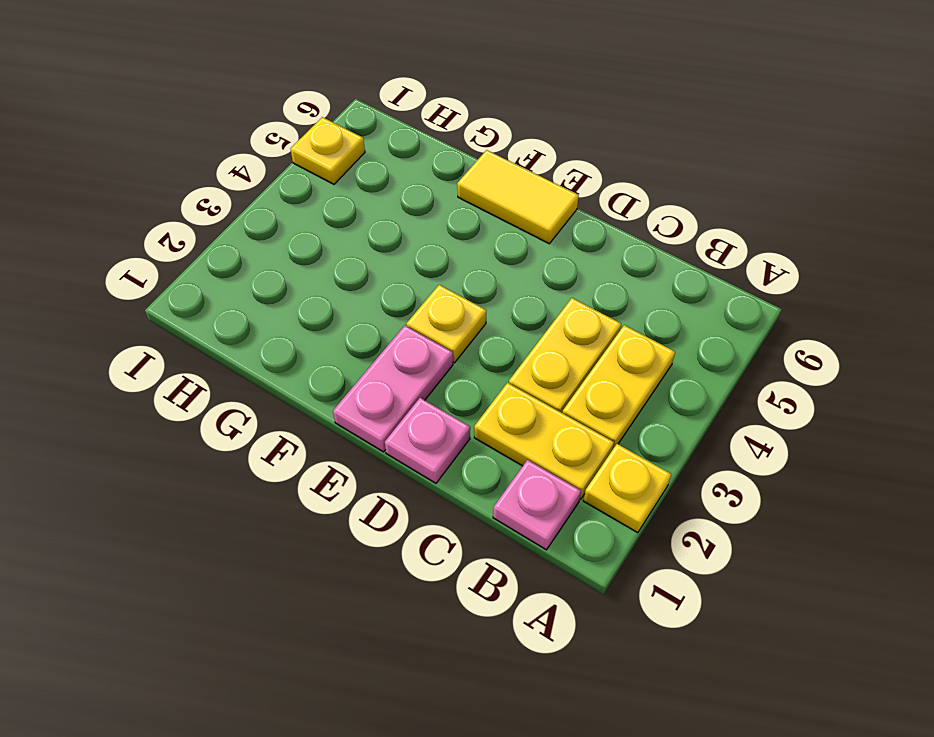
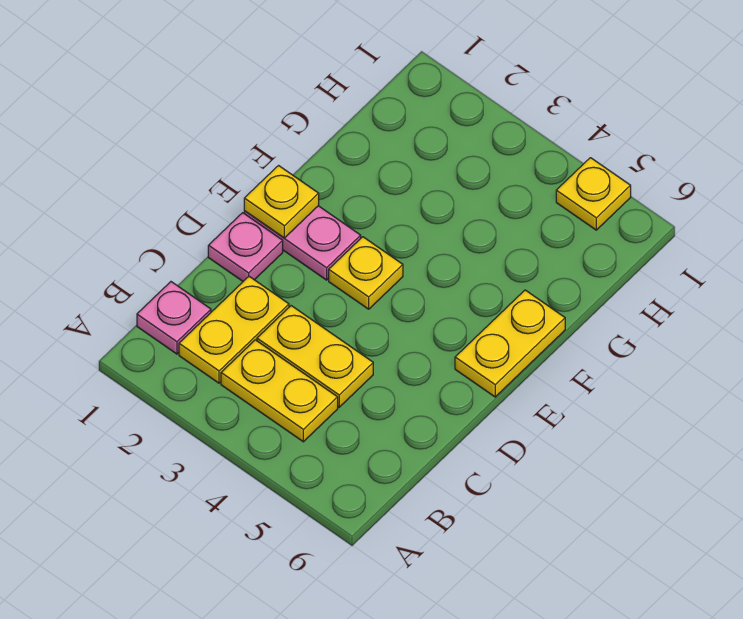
yellow plate A2 level 1 -> yellow plate E1 level 2
yellow tile E6:F6 level 1 -> yellow plate E6:F6 level 1

